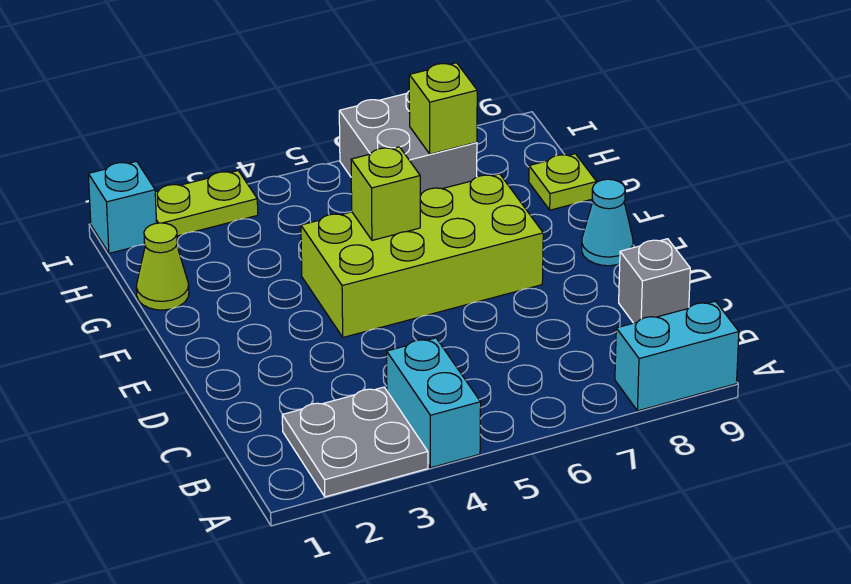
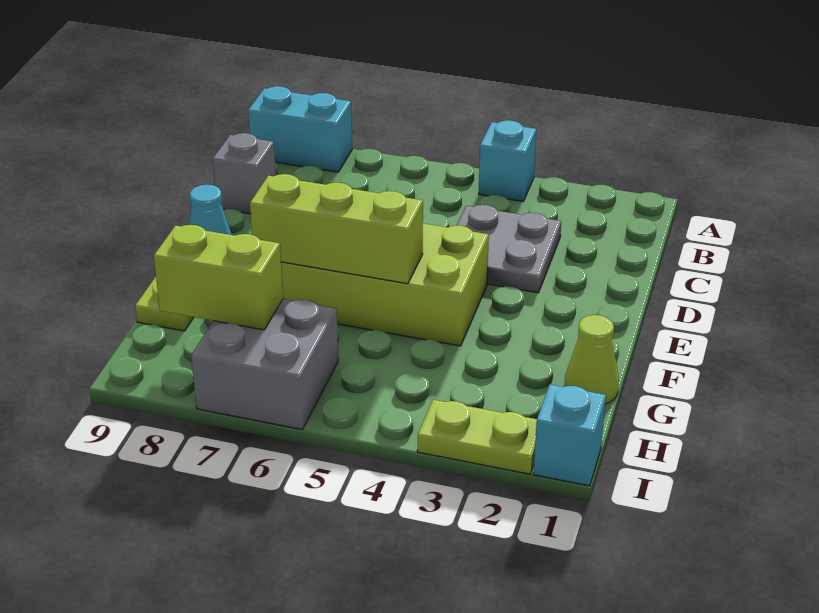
grey plate A2:B3 level 1 -> grey plate C3:D4 level 1
cyan brick A4:B4 level 1 -> cyan brick A4 level 1
lime brick F5 level 2 -> lime brick F5:F7 level 2
lime brick H7 level 2 -> lime brick H7:H8 level 2

